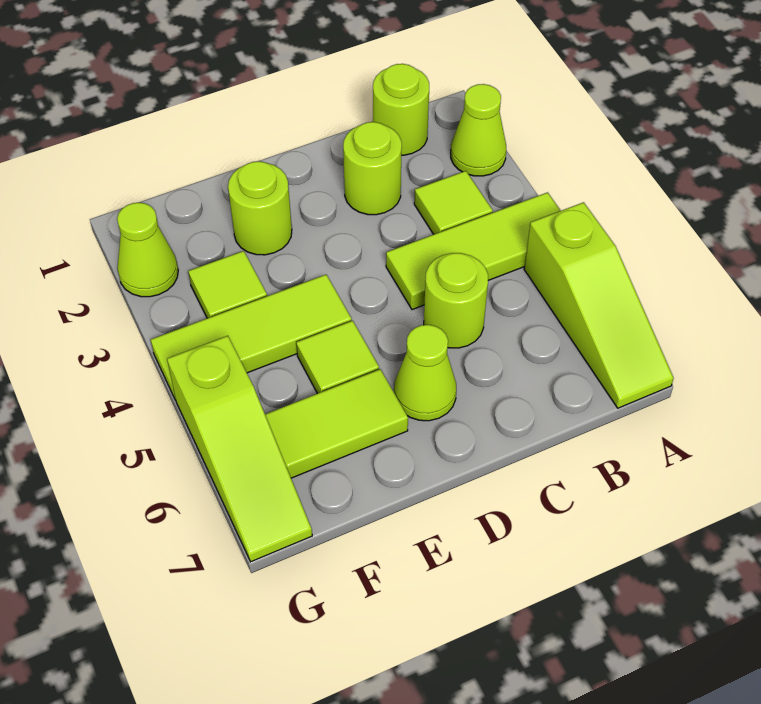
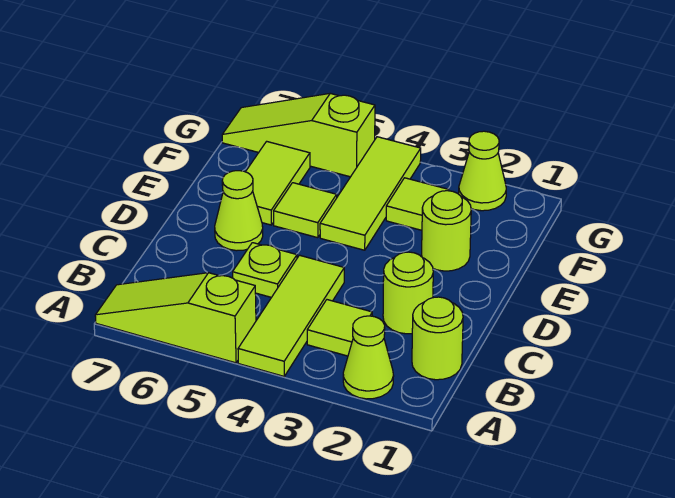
lime round brick C5 level 1 -> lime plate C5 level 1

